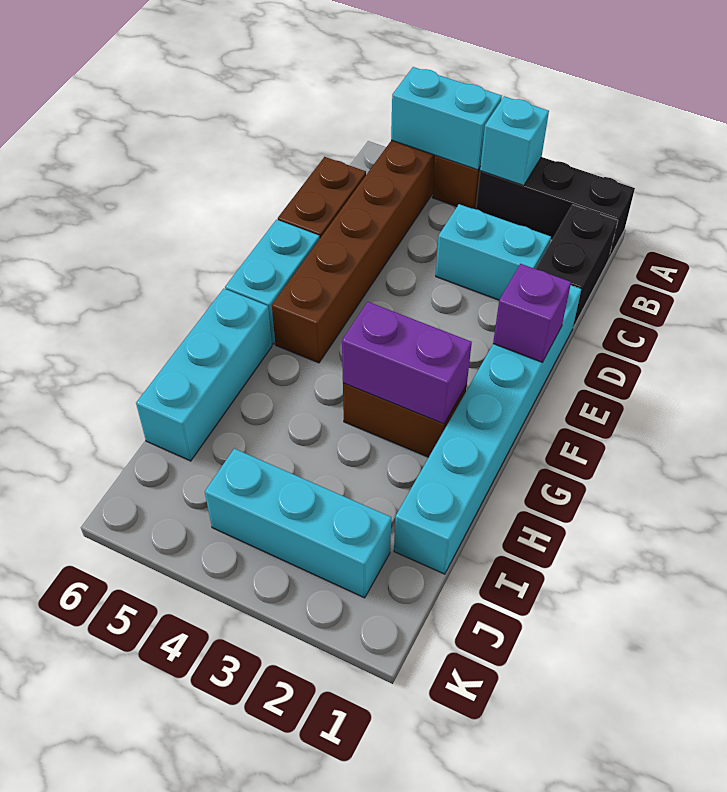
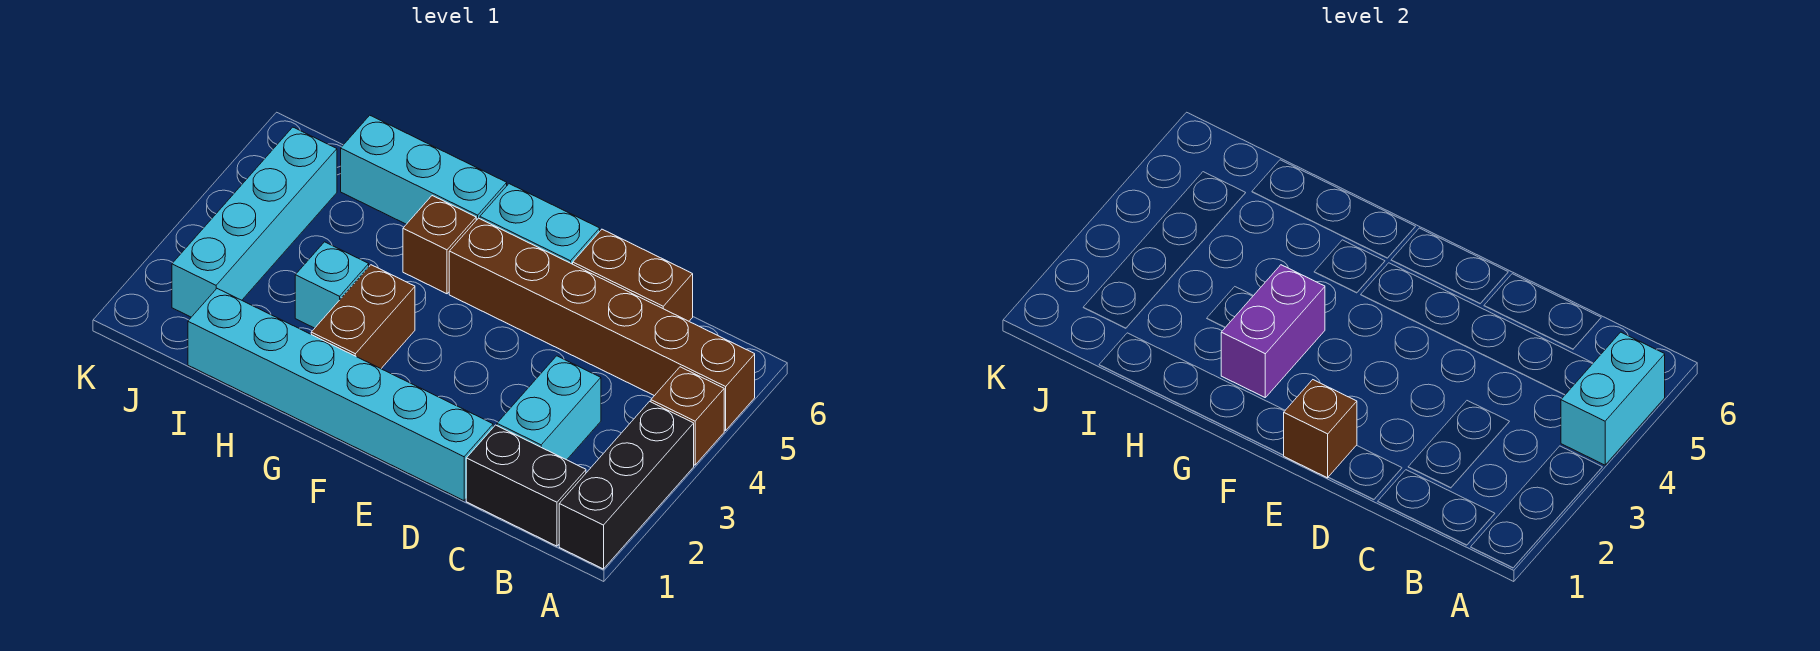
cyan brick A3 level 2 -> cyan brick H3 level 1
purple brick E1 level 2 -> brown brick E1 level 2
none -> brown brick G5 level 1
cyan brick J2:J4 level 1 -> cyan brick J2:J5 level 1

